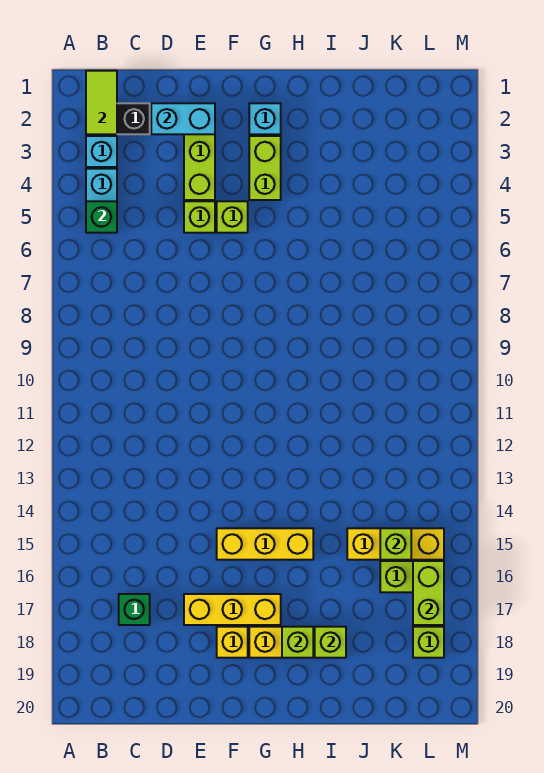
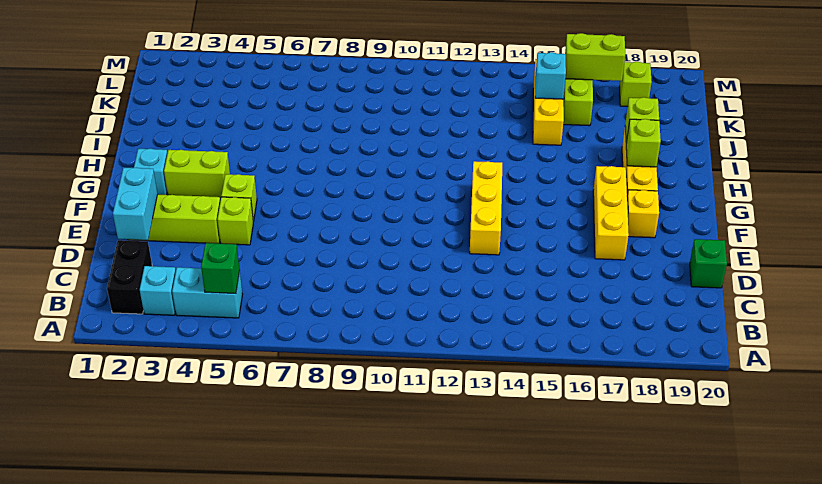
lime tile B1:B2 level 2 -> none
green brick C17 level 1 -> green brick D20 level 1
yellow brick F15:H15 level 1 -> yellow brick E13:G13 level 1
lime brick K15 level 2 -> cyan brick K15 level 2

